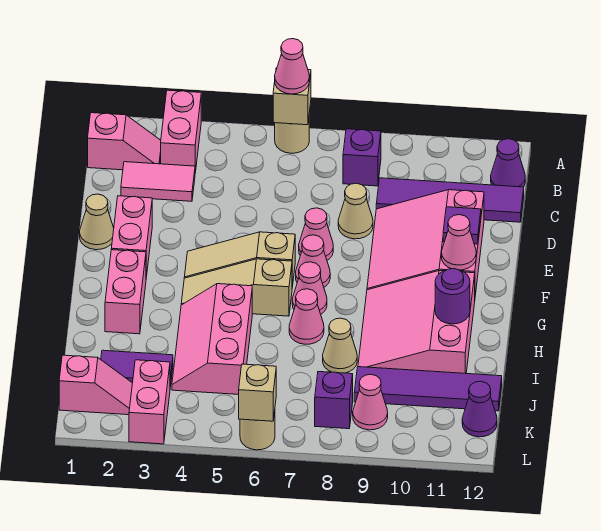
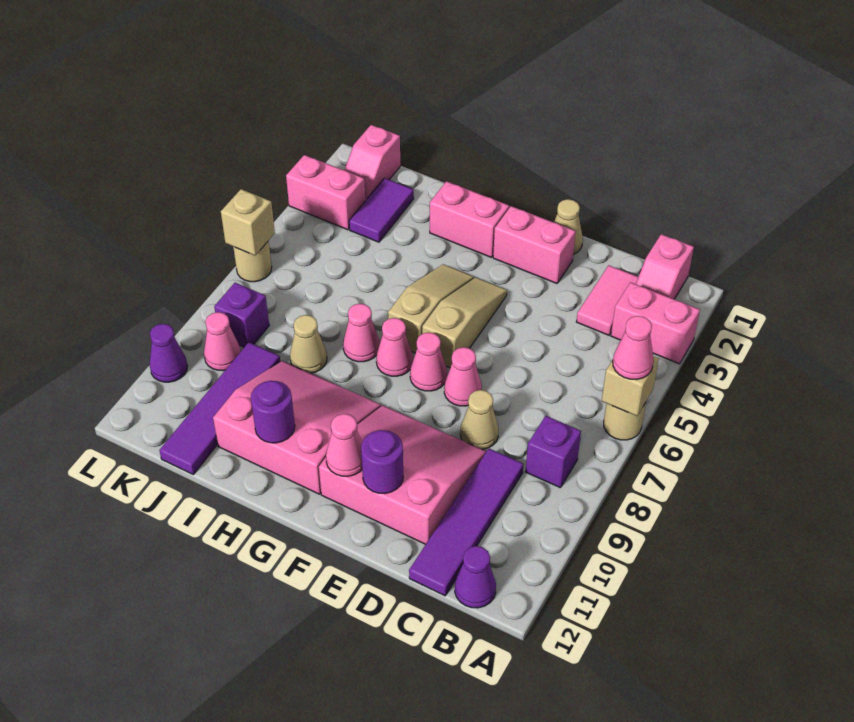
purple tile E11 level 2 -> purple round brick E11 level 2
pink slope H4:J5 level 1 top 5 -> none
purple cone K12 level 1 -> purple cone L10 level 1

